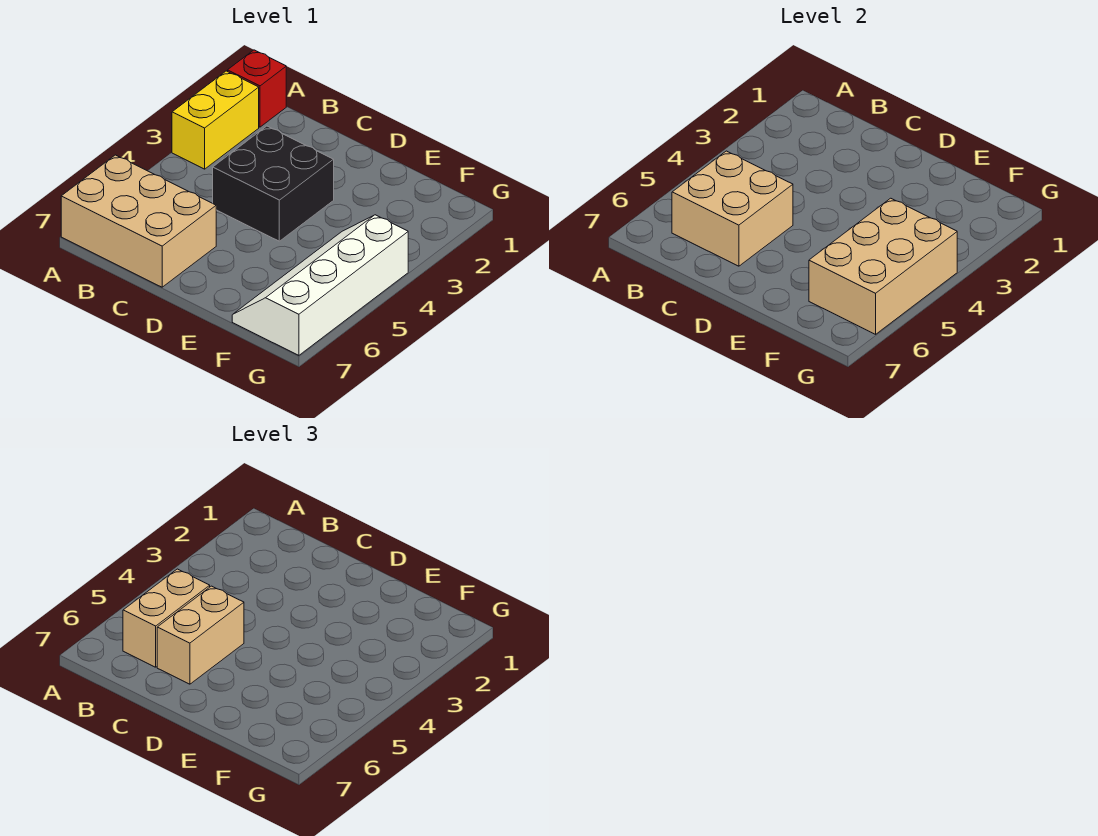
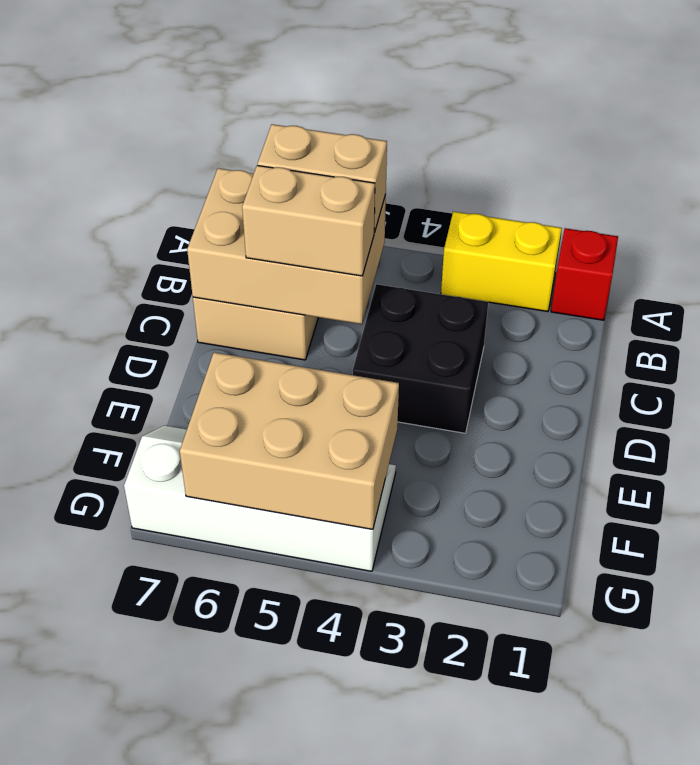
tan brick B5:C6 level 2 -> tan brick B5:C7 level 2

